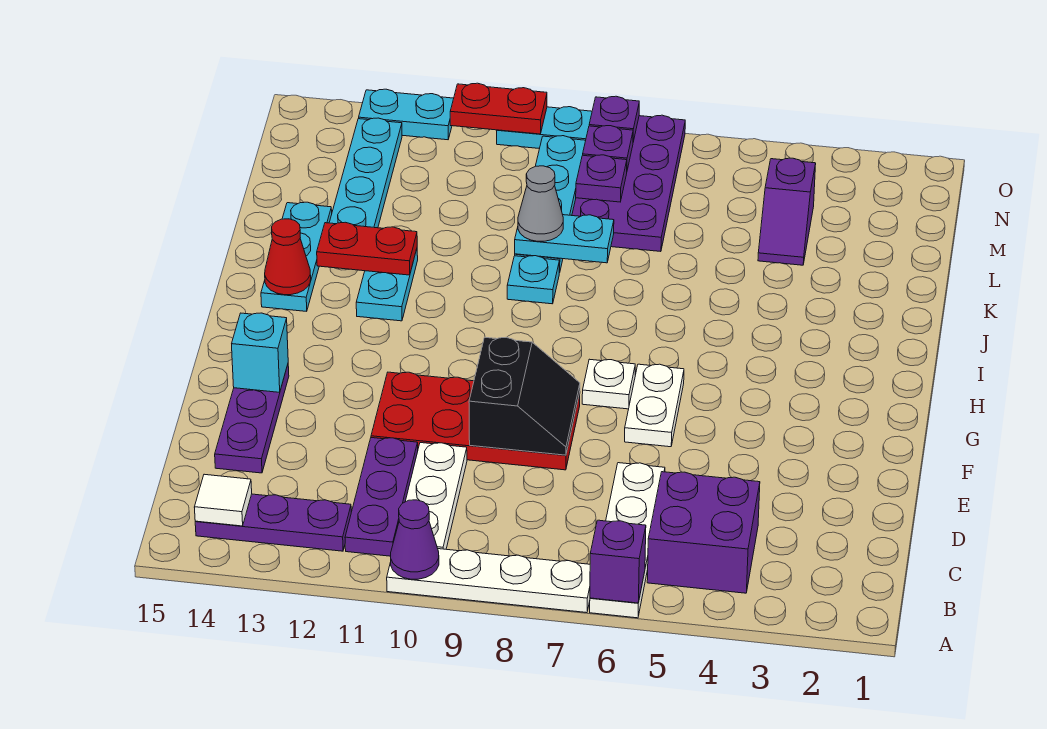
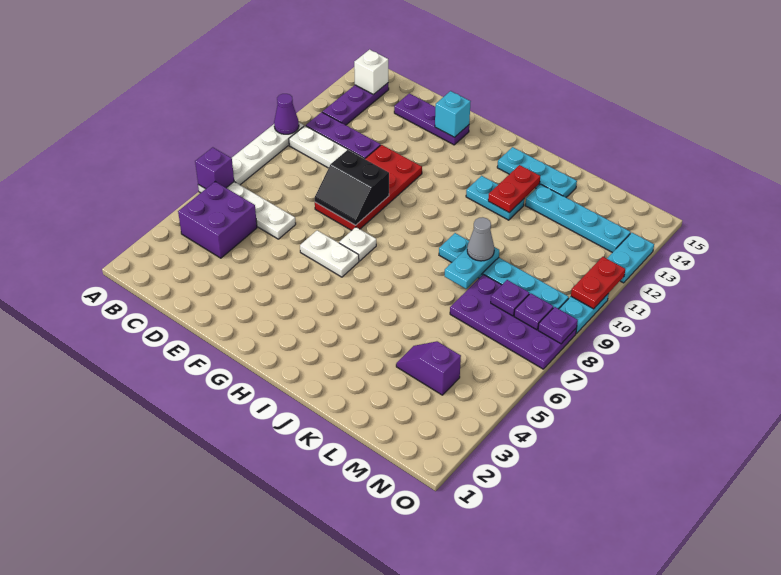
white tile B14 level 2 -> white brick B14 level 2
red cone I14 level 2 -> none

